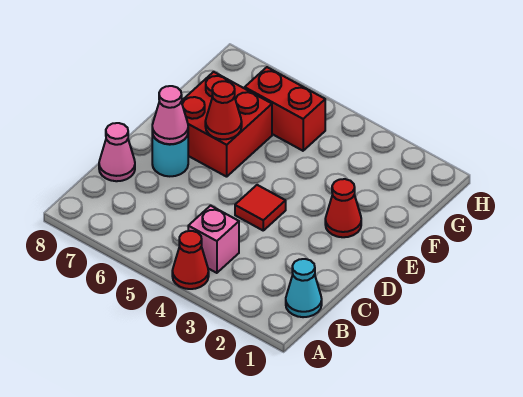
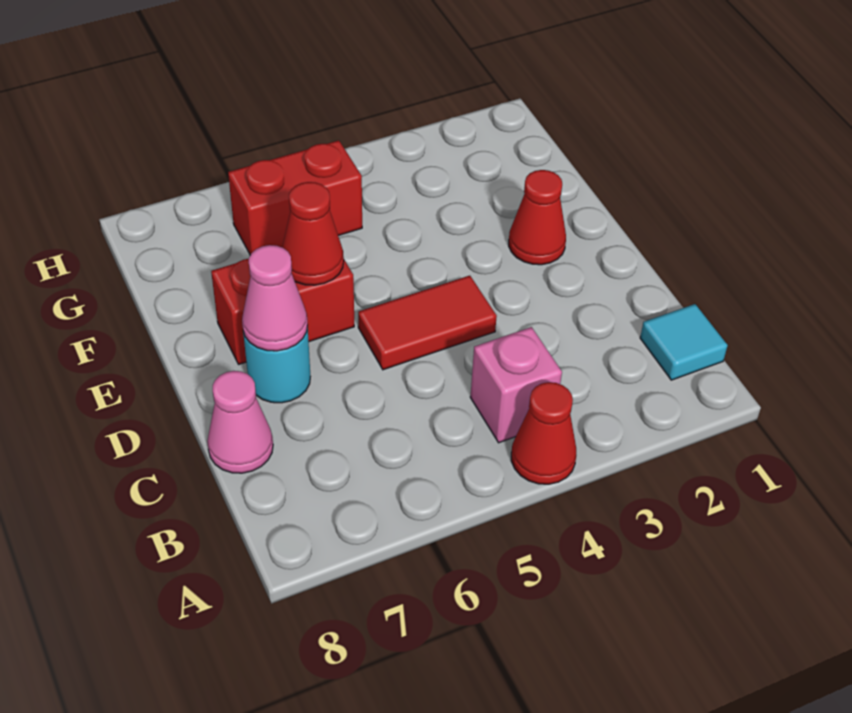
cyan cone B1 level 1 -> cyan tile B1 level 1
red tile D4 level 1 -> red tile D4:D5 level 1
red brick E6:F7 level 1 -> red brick E6:E7 level 1

